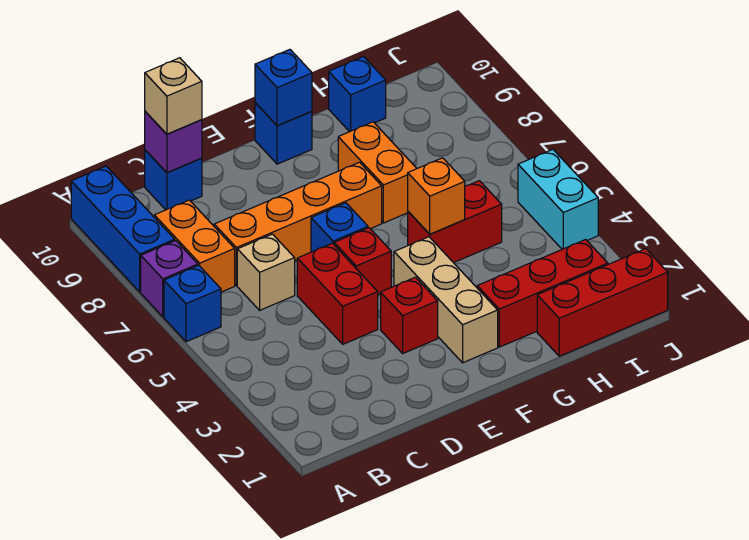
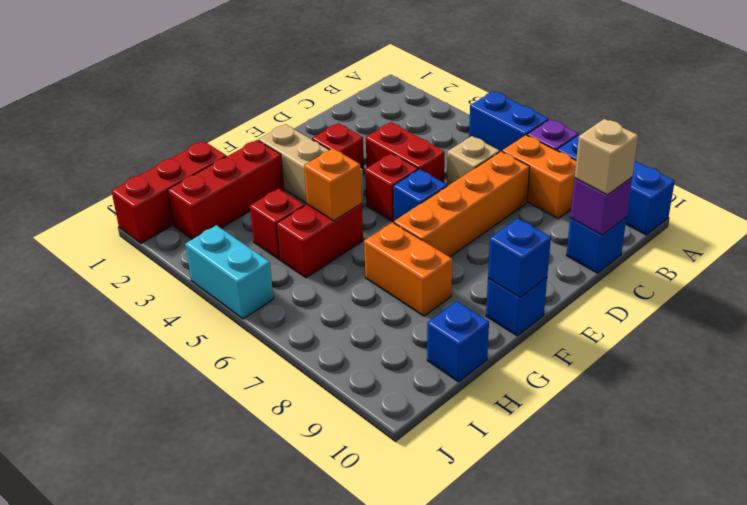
blue brick A6 level 1 -> blue brick A5:A6 level 1
none -> red brick H4 level 1

